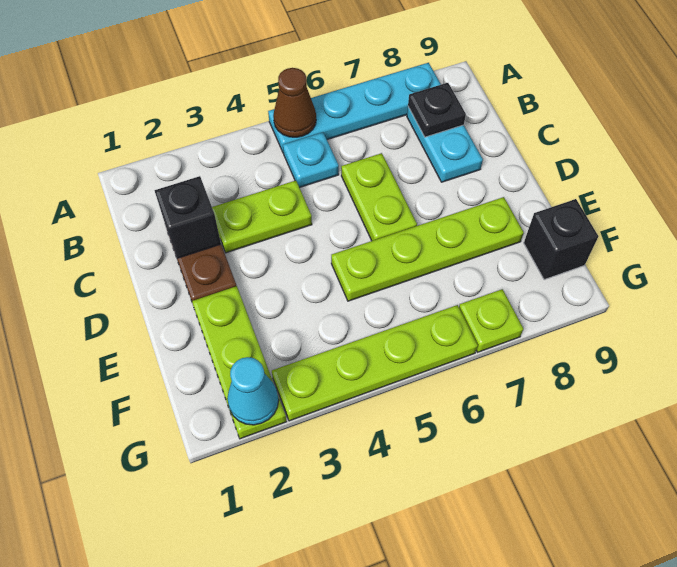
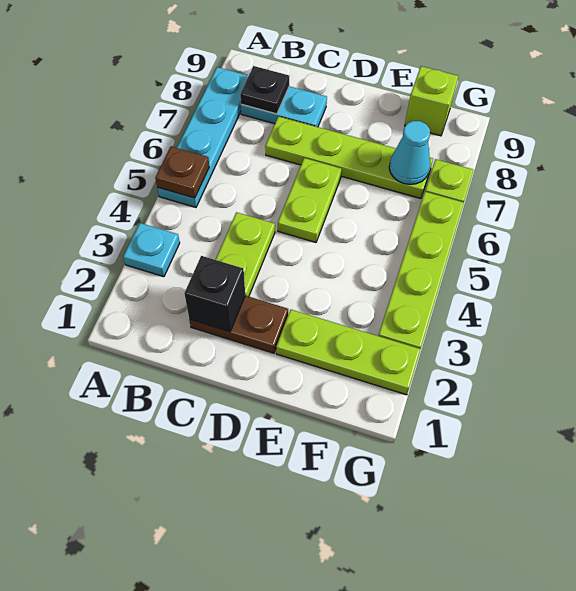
brown cone A5 level 2 -> brown plate A5 level 2
cyan plate B5 level 1 -> cyan plate A3 level 1
lime plate C6:D6 level 1 -> lime plate D5:D6 level 1
lime plate E5:E8 level 1 -> lime plate C7:F7 level 1
black brick F9 level 1 -> lime brick F9 level 1
cyan cone G2 level 2 -> cyan cone F7 level 2

